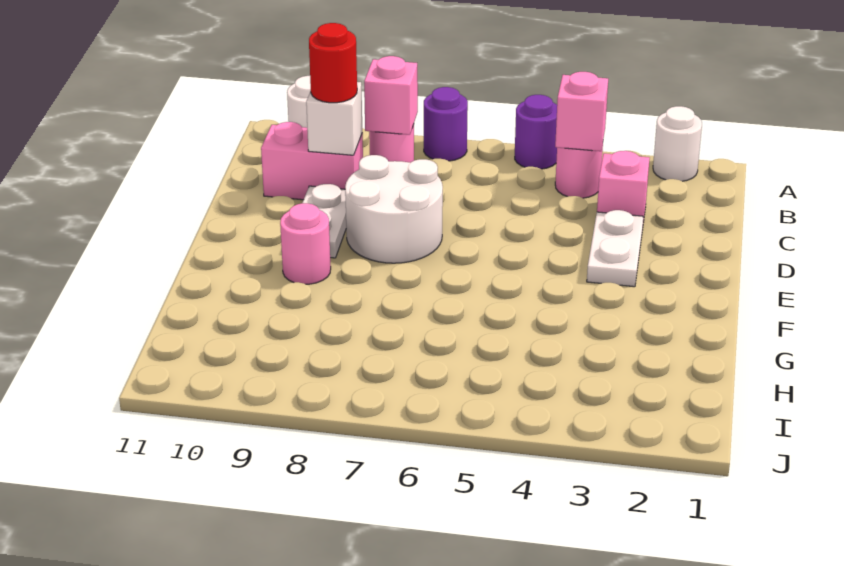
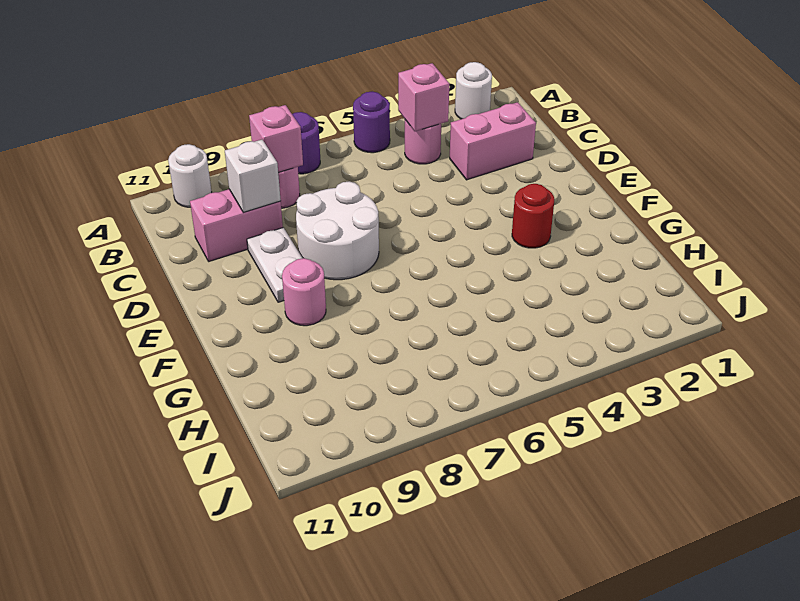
pink brick C3 level 1 -> pink brick C2:C3 level 1
red round brick C9 level 3 -> red round brick F3 level 1
white plate D3:E3 level 1 -> none

